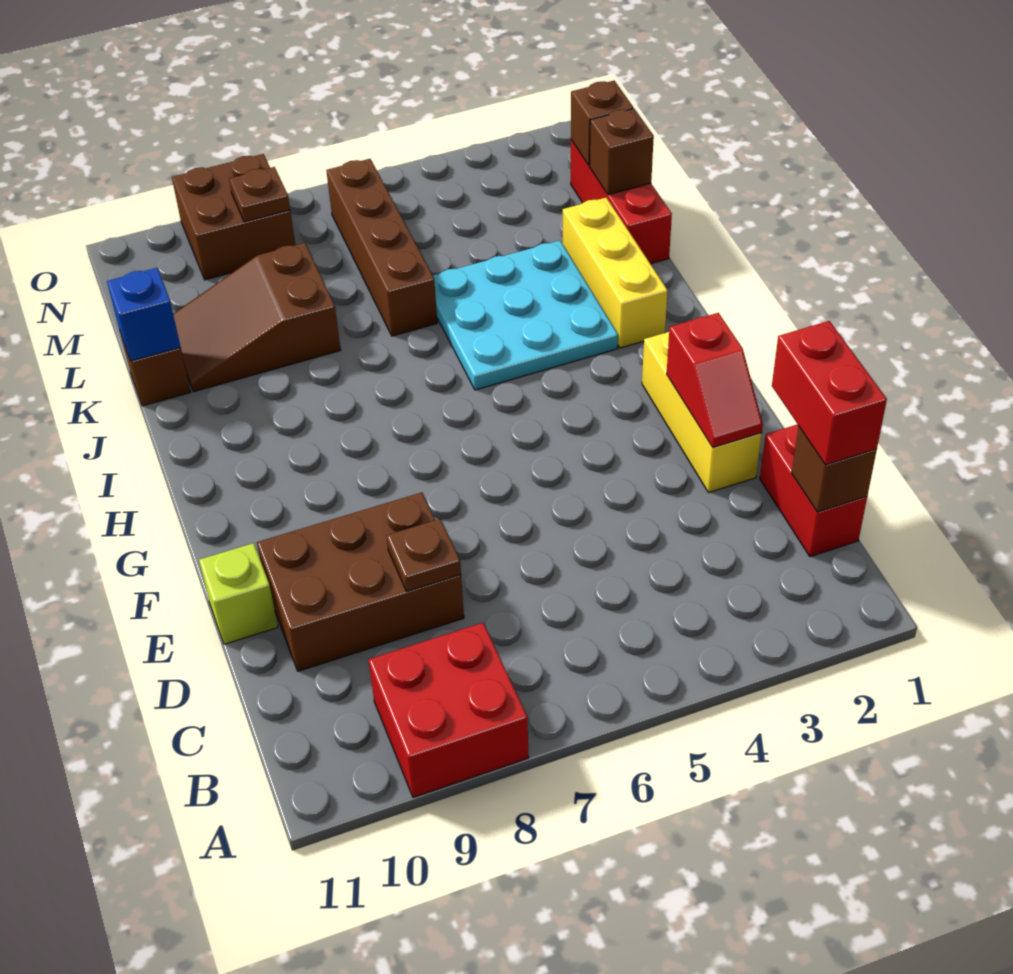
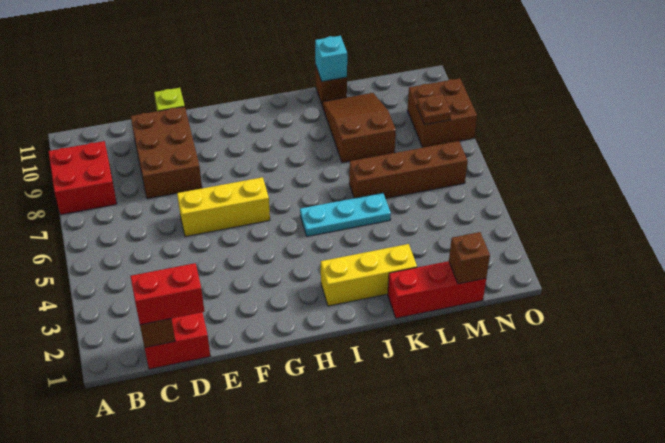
brown plate D8 level 2 -> none
yellow brick E2:G2 level 1 -> yellow brick E6:G6 level 1
red slope E2:F2 level 2 top F -> none
cyan plate I3:K5 level 1 -> cyan plate I5:K5 level 1
blue brick K11 level 2 -> cyan brick K11 level 2
brown brick L1 level 2 -> none

